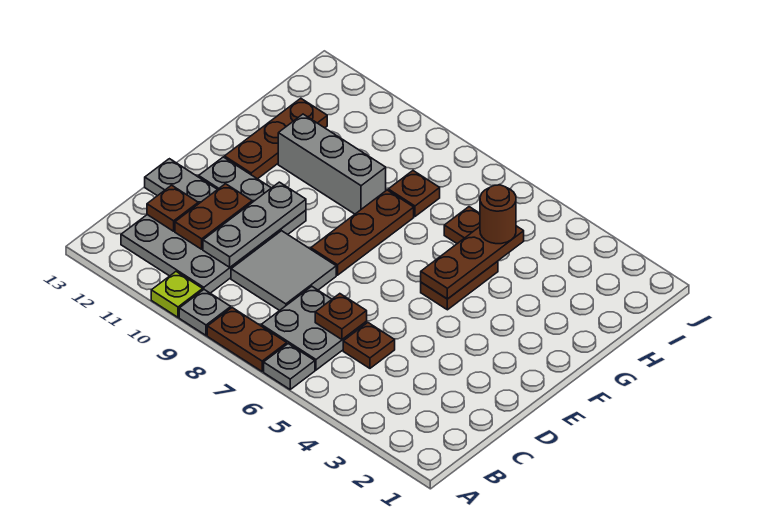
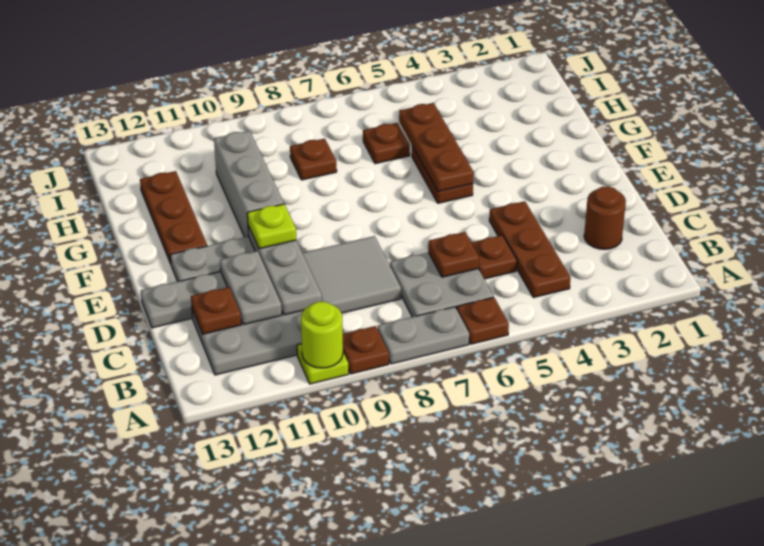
grey plate A6 level 1 -> brown plate A6 level 1
brown plate A7:A8 level 1 -> grey plate A7:A8 level 1
grey plate A9 level 1 -> brown plate A9 level 1
none -> lime round brick A10 level 2
brown plate C11:D11 level 2 -> grey plate C11:D11 level 2
brown plate E8:G8 level 1 -> brown plate B4:D4 level 1
none -> lime plate E10 level 3
grey brick G9:G11 level 1 -> grey brick F10:H10 level 1
brown round brick H5 level 3 -> brown round brick C2 level 1

